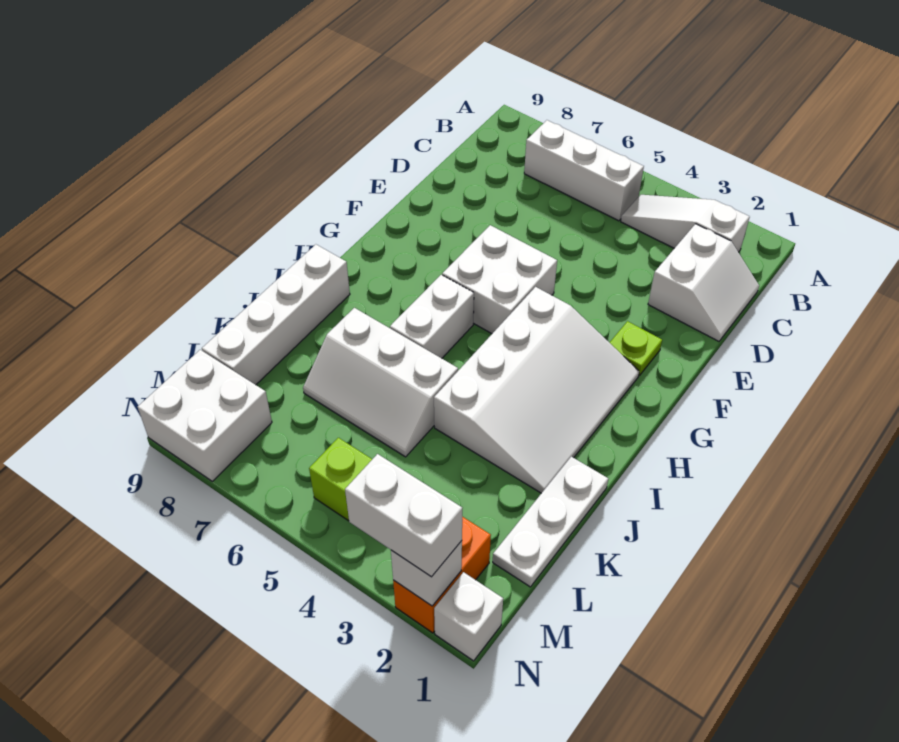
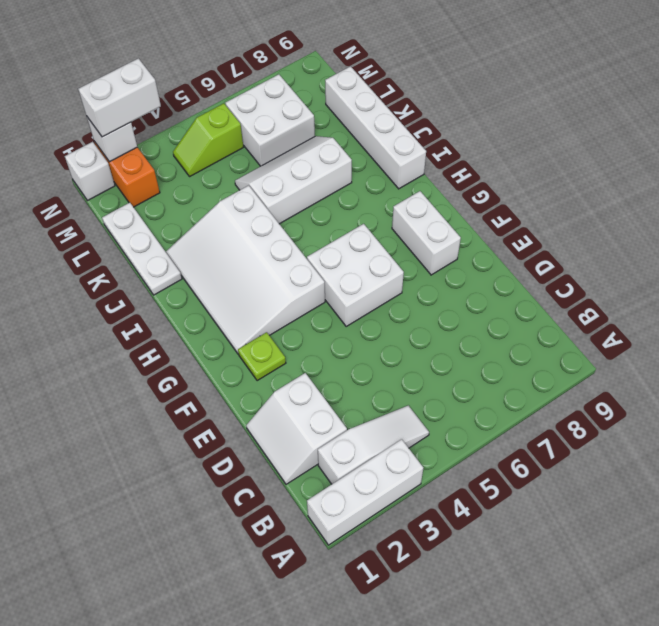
white brick B5:B7 level 1 -> white brick A1:A3 level 1
white brick H6:I6 level 1 -> white brick F8:G8 level 1
white brick M8:N9 level 1 -> white brick L6:M7 level 1

